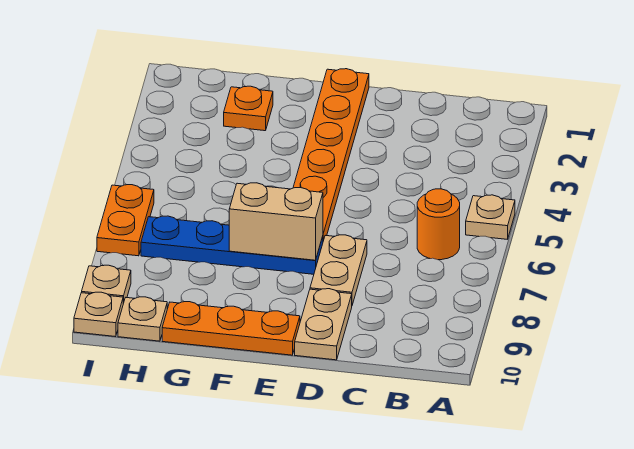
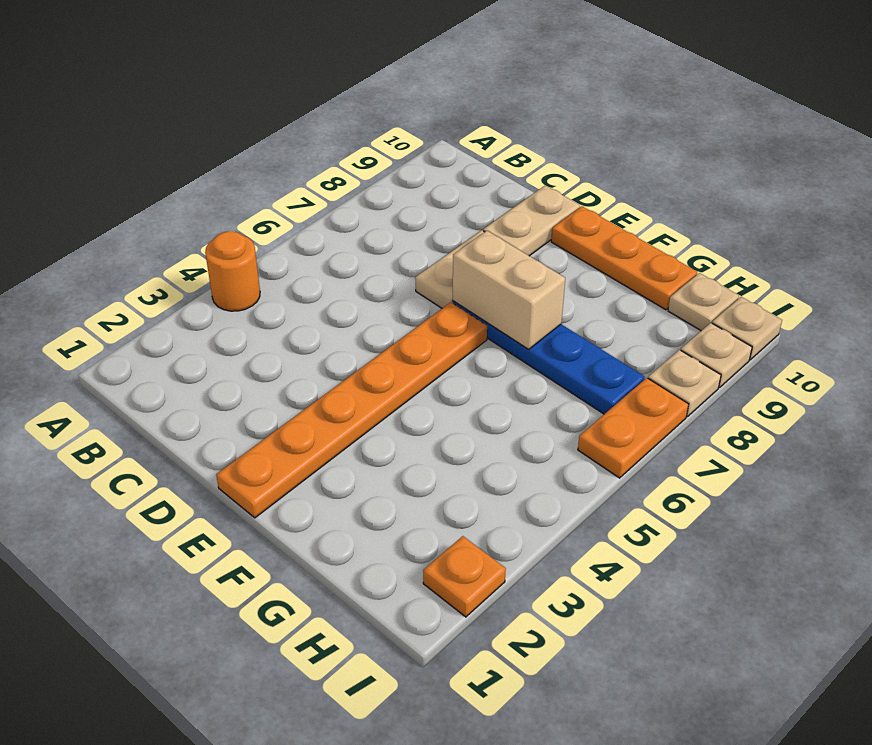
tan plate A5 level 1 -> tan plate I8 level 1
orange round brick B6 level 1 -> orange round brick A4 level 1
orange plate G2 level 1 -> orange plate I2 level 1

